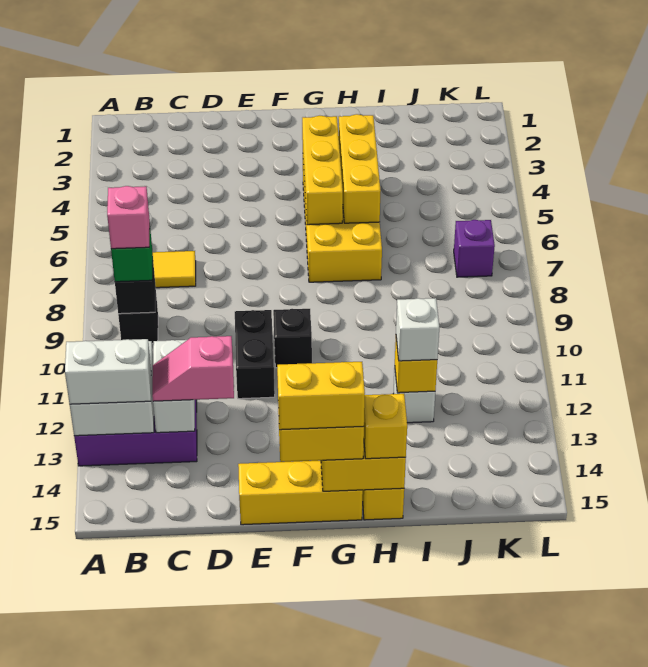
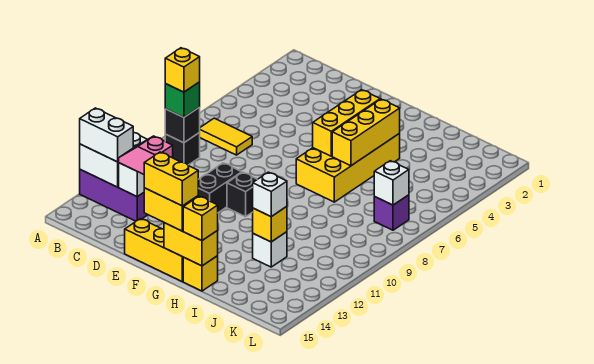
pink brick B9 level 4 -> yellow brick B9 level 4
none -> white brick K7 level 2

